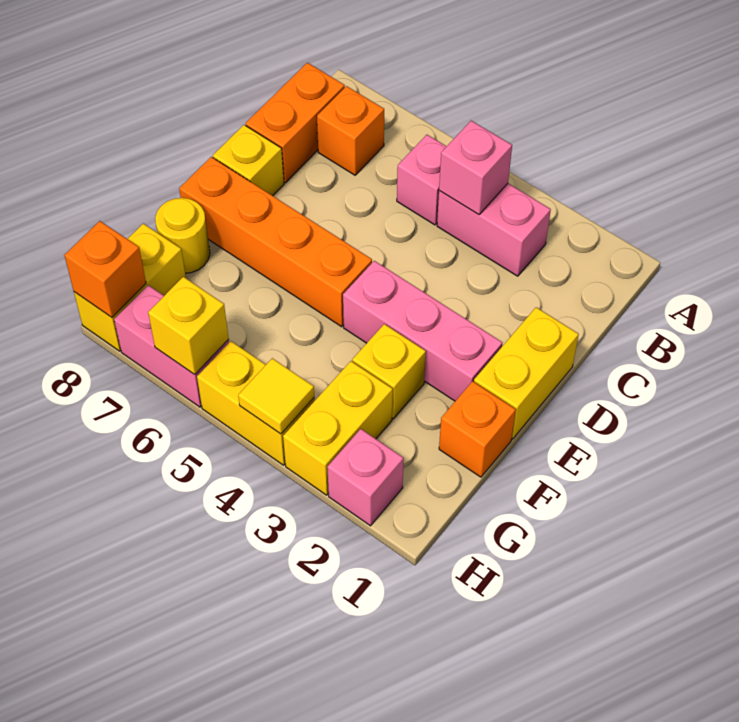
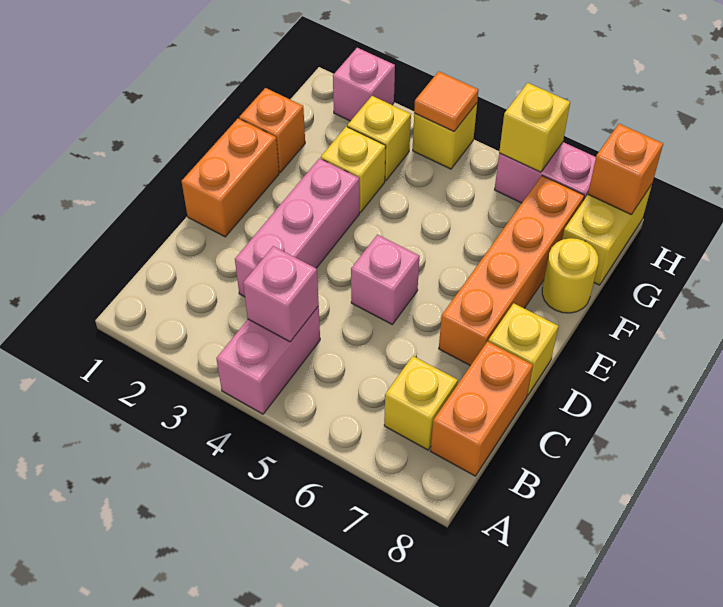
pink brick B3:B4 level 1 -> pink brick A4:B4 level 1
pink brick B5 level 1 -> pink brick D5 level 1
orange brick B7 level 1 -> yellow brick B7 level 1
yellow brick D1:E1 level 1 -> orange brick D1:E1 level 1
pink brick E2:E4 level 1 -> pink brick C3:E3 level 1
orange brick E5:E8 level 1 -> orange brick D7:G7 level 1
yellow brick G3:H3 level 1 -> yellow brick G3 level 1
yellow brick H4:H5 level 1 -> yellow brick H4 level 1
yellow tile H4 level 2 -> orange tile H4 level 2

